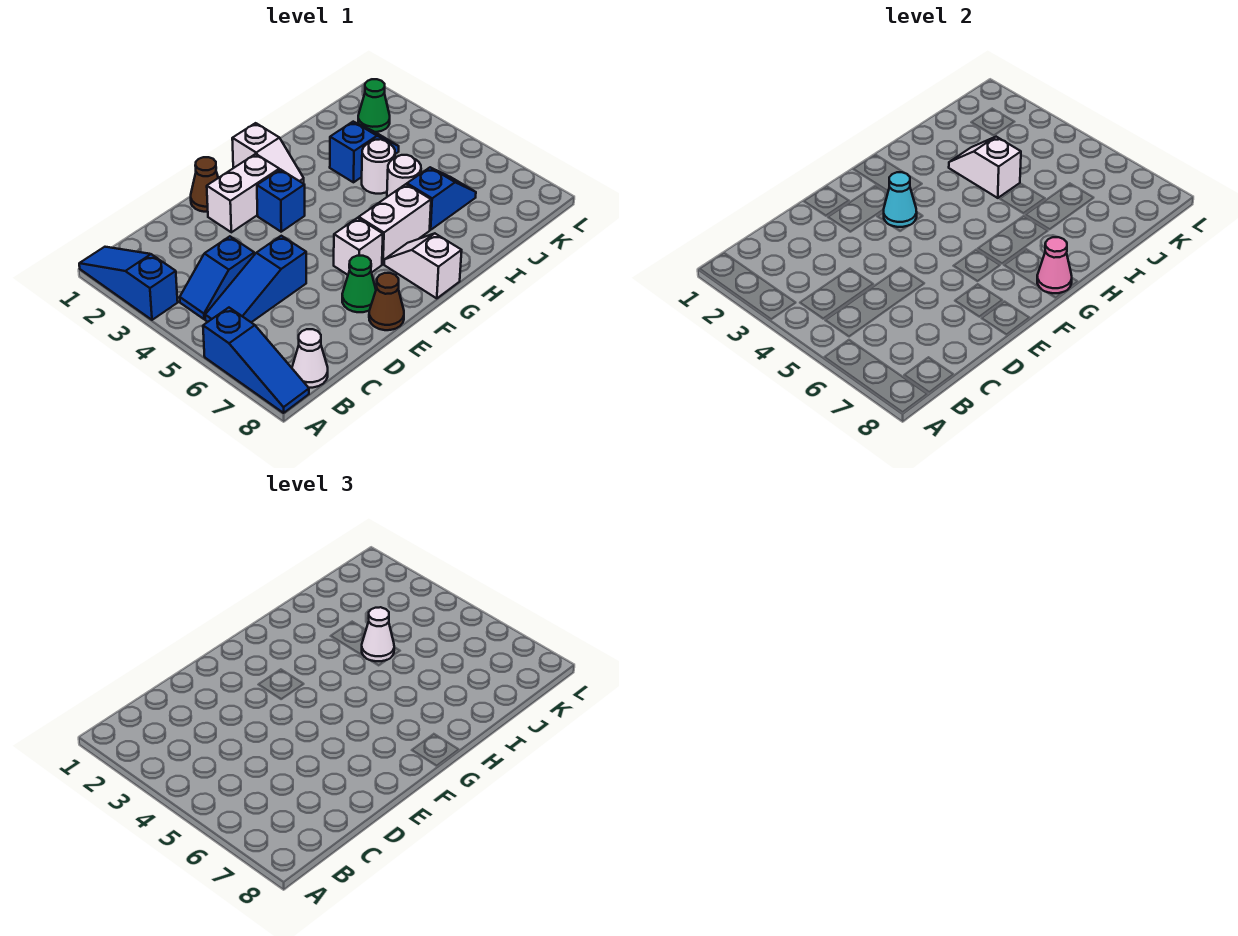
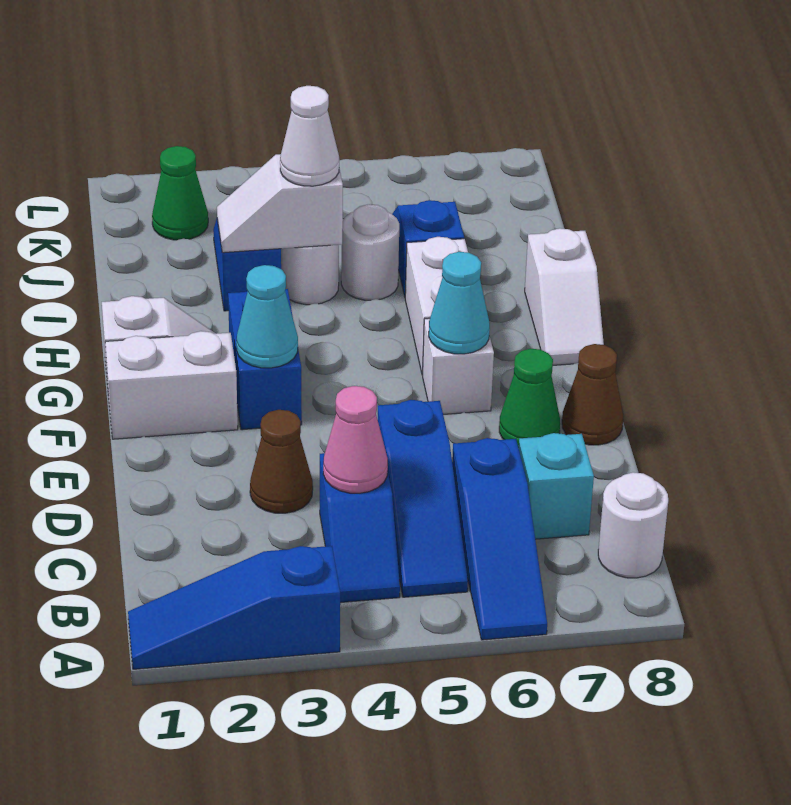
blue slope A6:A8 level 1 top 6 -> blue slope A6:C6 level 1 top C
white cone B8 level 1 -> white round brick B8 level 1
none -> cyan brick C7 level 1
brown cone E1 level 1 -> brown cone D3 level 1
white brick E2:F2 level 1 -> white brick F1:F2 level 1
blue brick F3 level 1 -> blue brick F3:G3 level 1
none -> cyan cone F6 level 2
white slope G7:G8 level 1 top 8 -> white slope G8:H8 level 1 top H
pink cone G8 level 2 -> pink cone C4 level 2

